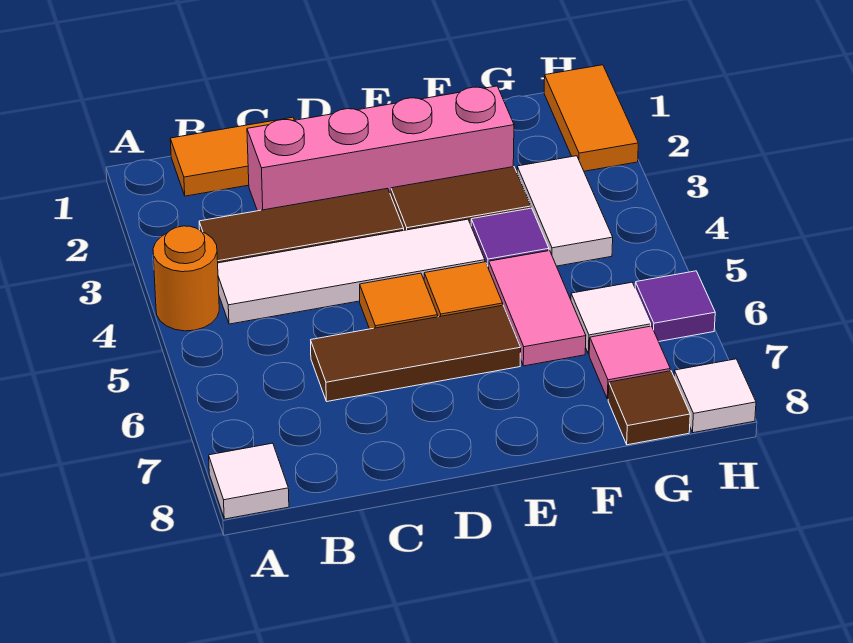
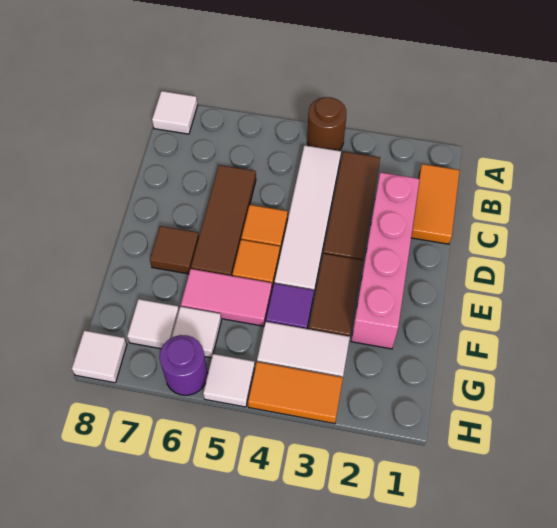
orange round brick A4 level 1 -> brown round brick A4 level 1
pink tile G7 level 1 -> white tile G7 level 1
brown tile G8 level 1 -> brown tile E7 level 1
orange tile H1:H2 level 1 -> orange tile H3:H4 level 1
none -> white tile H5 level 1
purple tile H6 level 1 -> purple round brick H6 level 1

